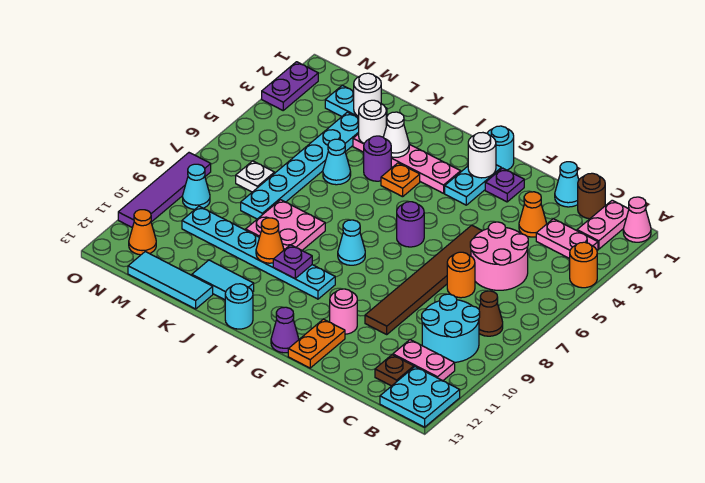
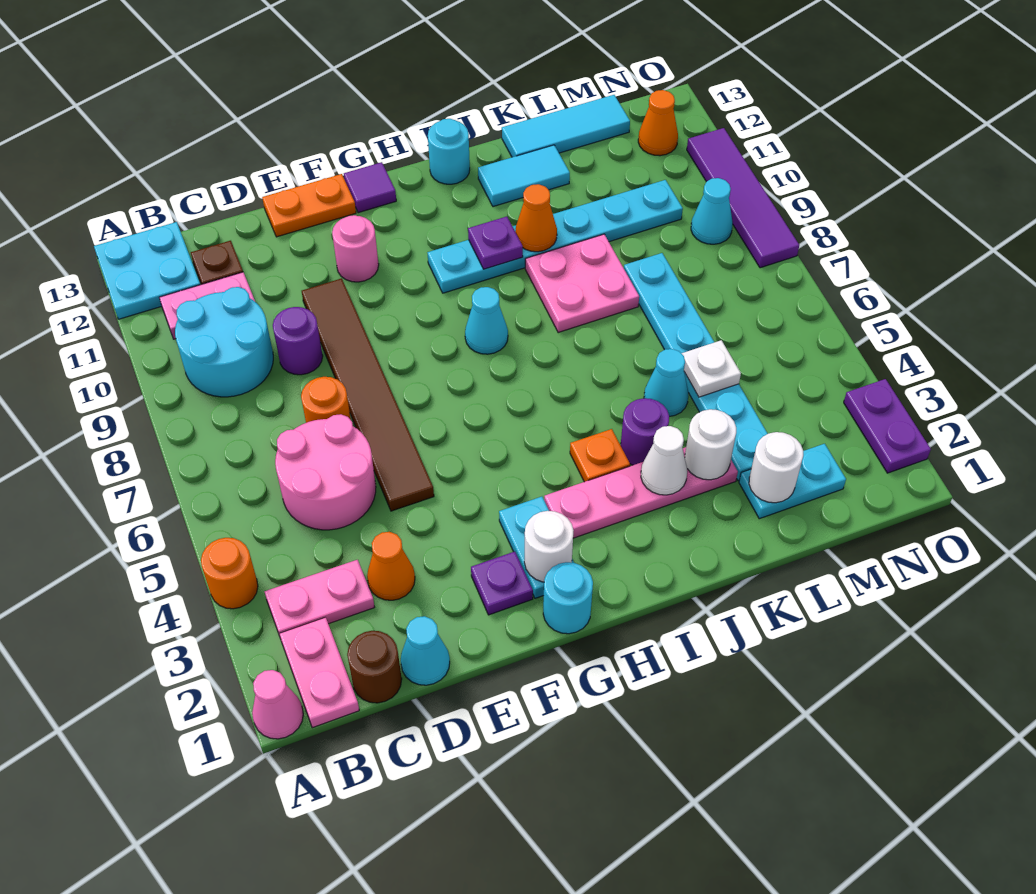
brown cone B8 level 1 -> none
orange plate F12:F13 level 1 -> orange plate E13:F13 level 1
purple round brick G6 level 1 -> purple round brick D9 level 1
purple cone G13 level 1 -> purple tile G13 level 1
white plate M7 level 1 -> white plate L5 level 2

